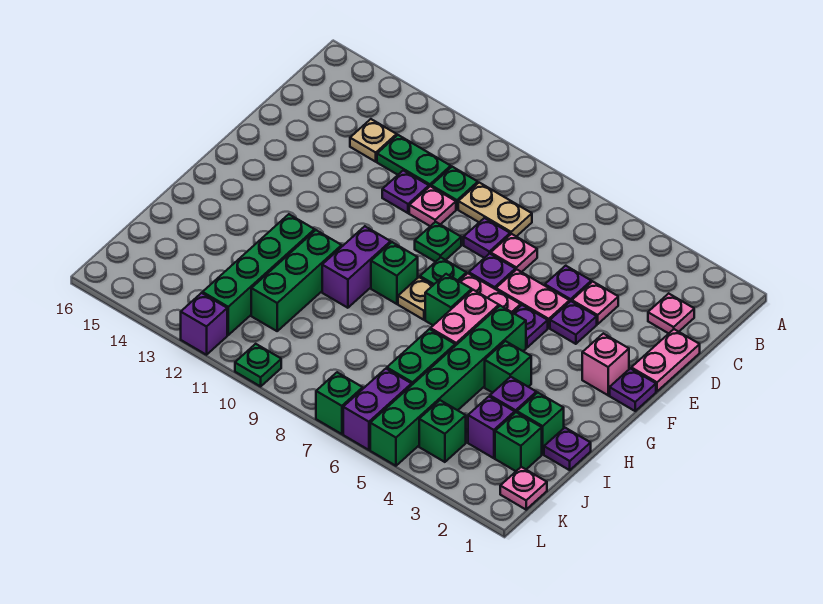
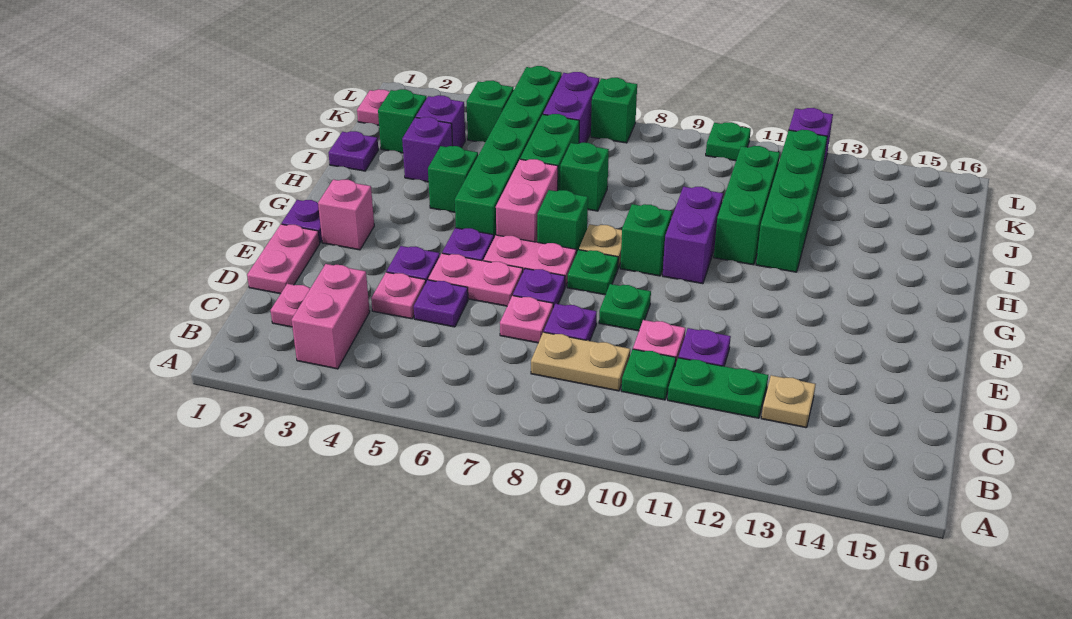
none -> pink brick B3:C3 level 1
green brick I2 level 1 -> green brick I7 level 1

